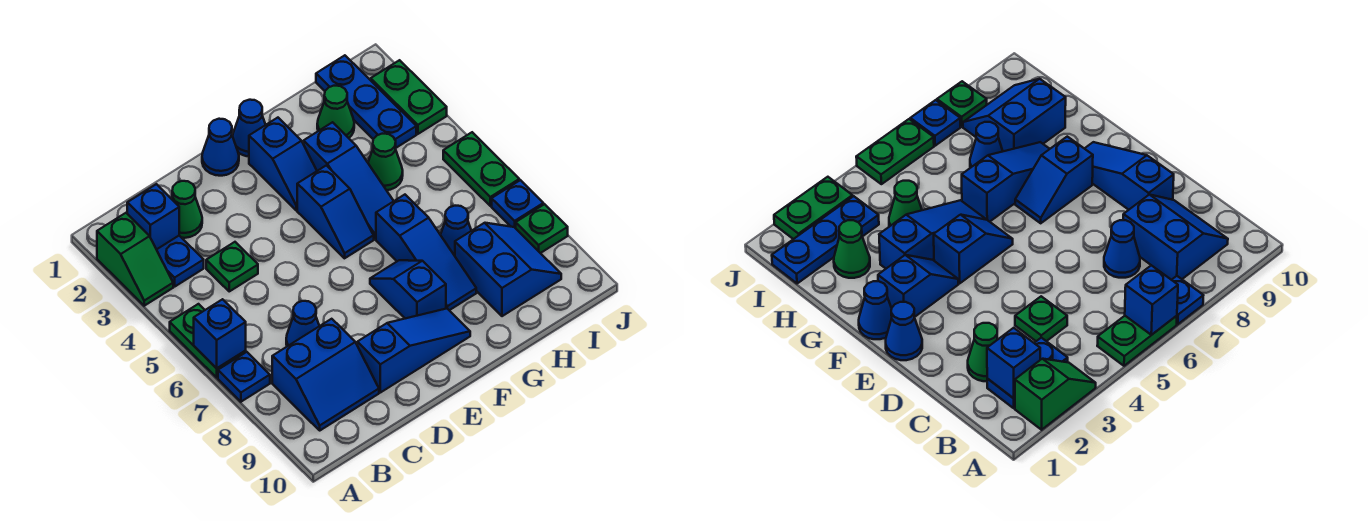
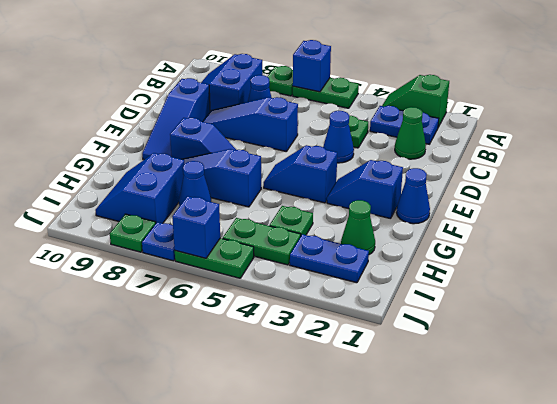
blue plate A7 level 1 -> green plate A7 level 1
blue brick B2 level 2 -> blue brick J6 level 2
blue cone E1 level 1 -> blue cone D4 level 1
blue slope G3:G5 level 1 top 3 -> blue slope D6:D8 level 1 top 6
green cone H4 level 1 -> green plate H4 level 1
blue slope H8:I9 level 1 top H -> blue slope H8:I9 level 1 top 8
blue plate I1:I3 level 1 -> blue plate I2:I3 level 1
green plate J2:J3 level 1 -> green plate I4:I5 level 1

